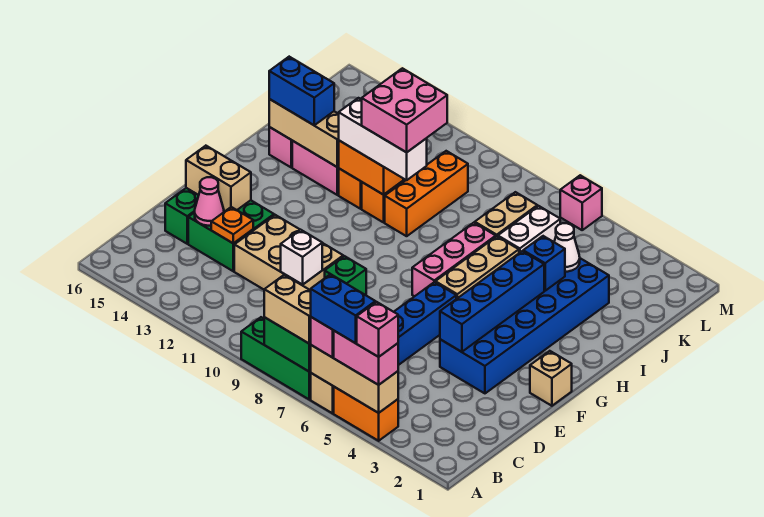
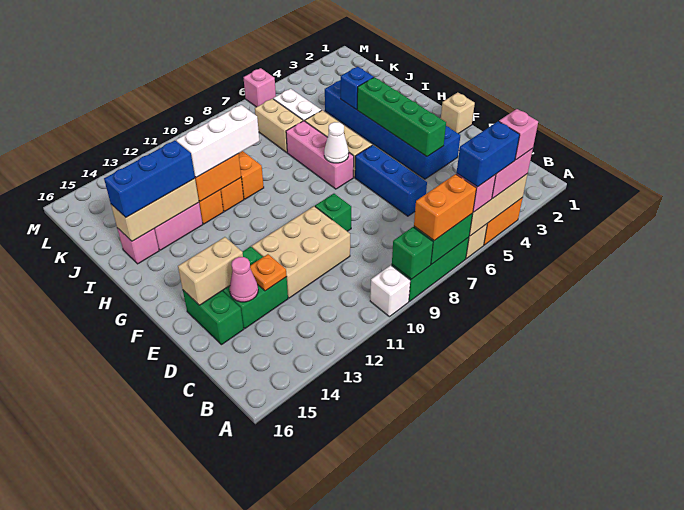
tan brick A7:A8 level 3 -> orange brick A7:A8 level 3
none -> green brick A9 level 2
white brick D10 level 2 -> white brick A10 level 1
blue brick E4:H4 level 2 -> green brick E4:H4 level 2
pink brick I10:J11 level 4 -> none
blue brick I14:I15 level 3 -> blue brick I13:I15 level 3
white cone J4 level 2 -> white cone G7 level 2

